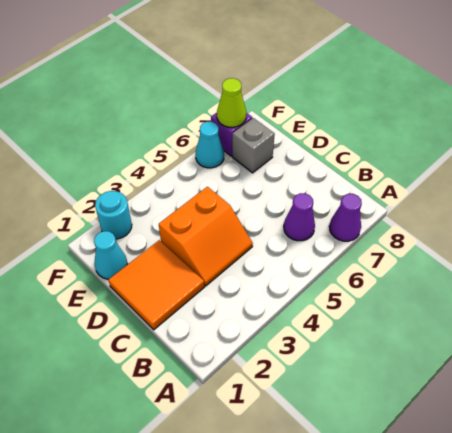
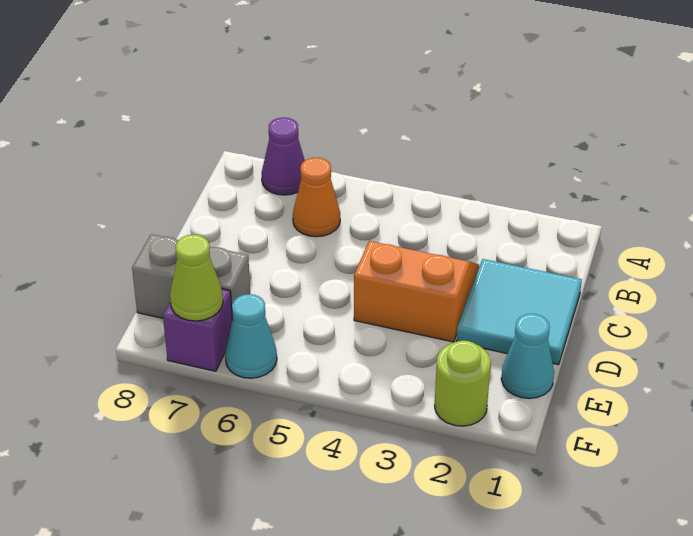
purple cone B6 level 1 -> orange cone B6 level 1
orange tile C1:D2 level 1 -> cyan tile C1:D2 level 1
grey brick E7 level 1 -> grey brick E7:E8 level 1
cyan round brick F2 level 1 -> lime round brick F2 level 1

